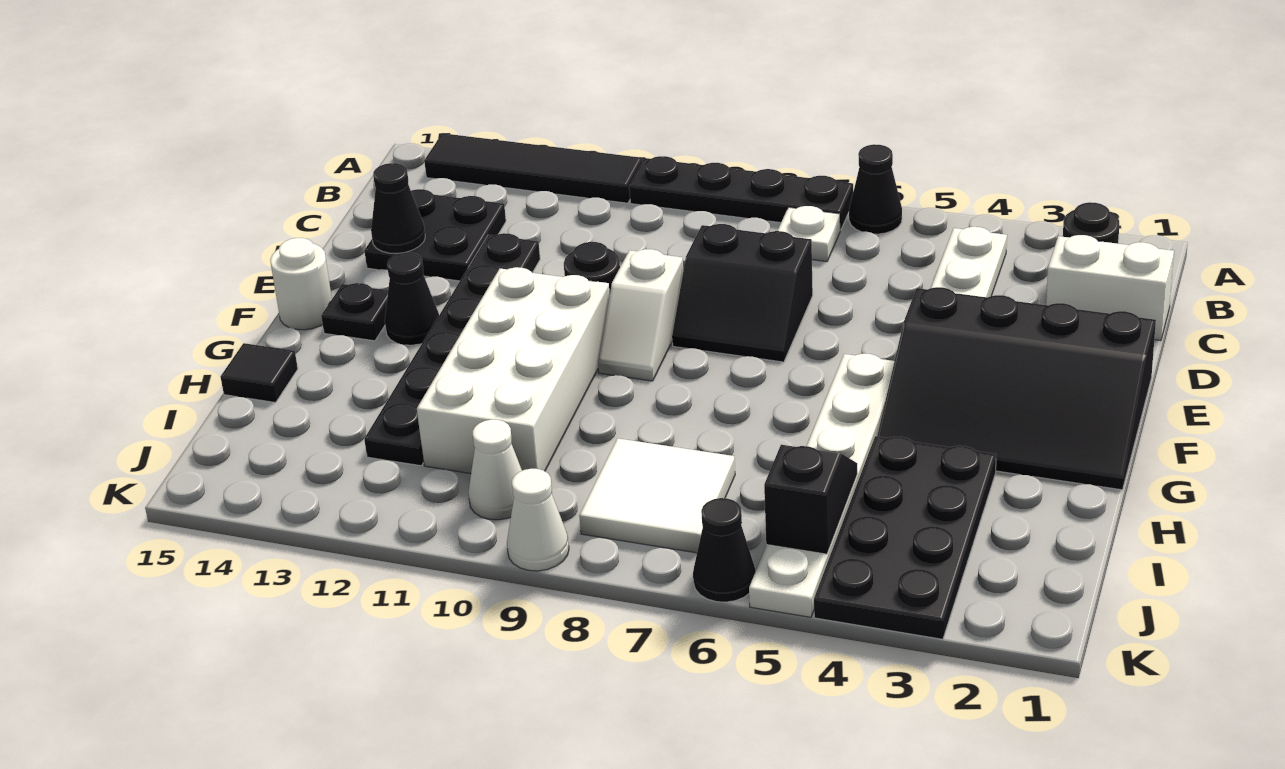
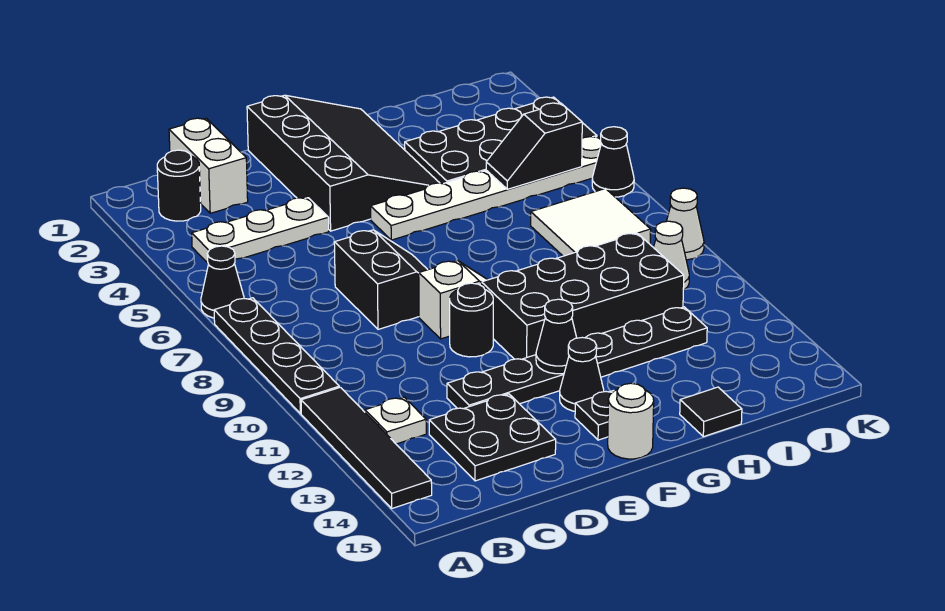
white plate B7 level 1 -> white plate B12 level 1
black cone D14 level 2 -> black cone F12 level 2
white brick F10:I11 level 1 -> black brick F10:I11 level 1

